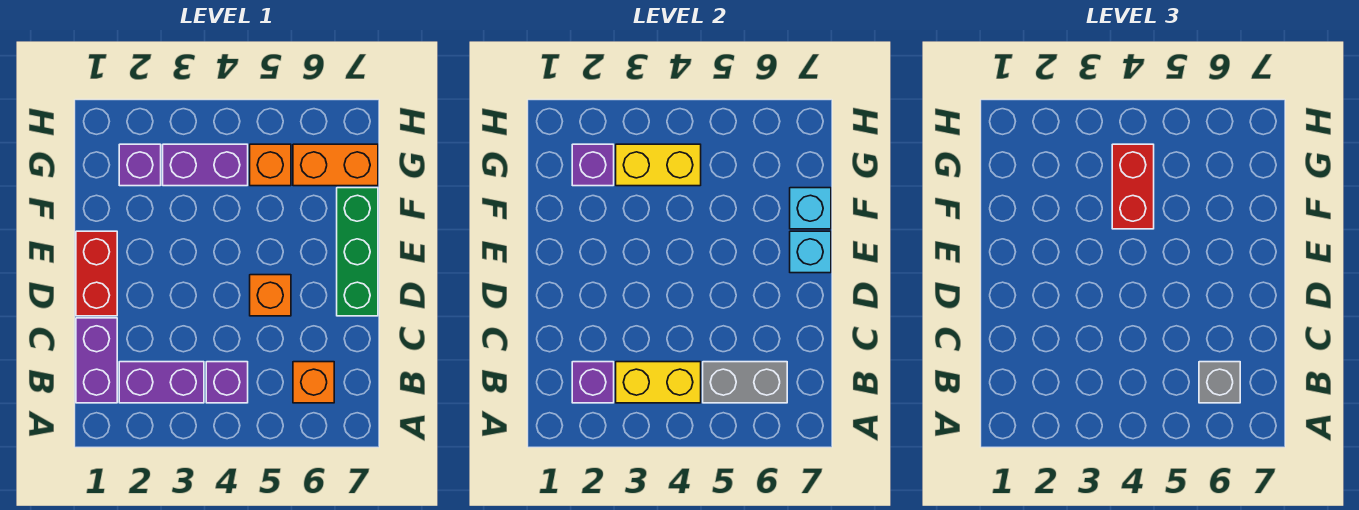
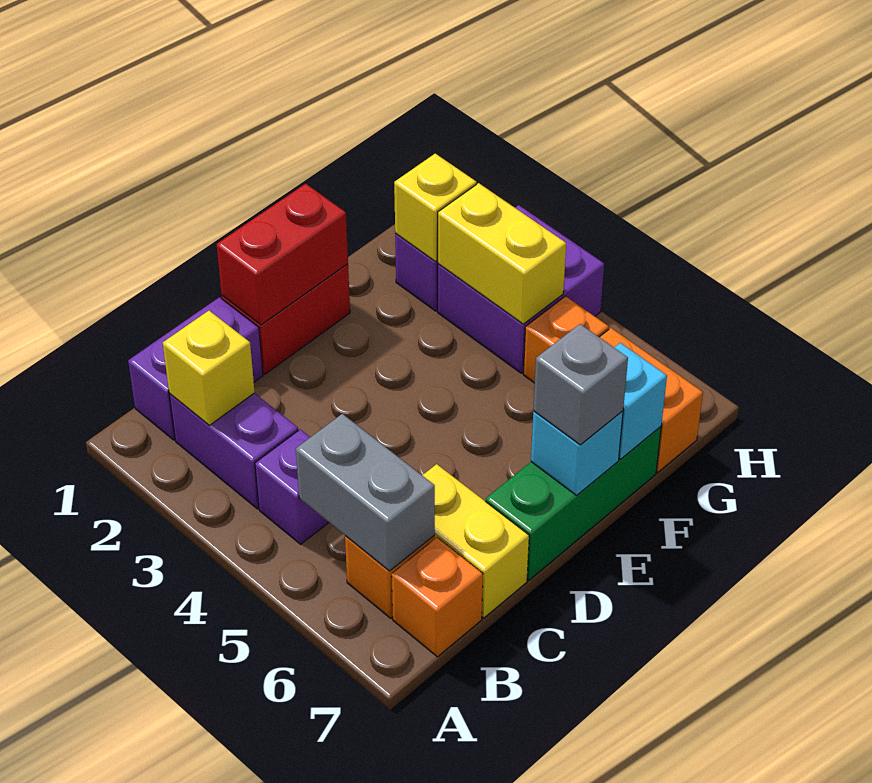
purple brick B2 level 2 -> yellow brick B2 level 2
yellow brick B3:B4 level 2 -> yellow brick C6:C7 level 1
grey brick B6 level 3 -> grey brick E7 level 3
orange brick D5 level 1 -> orange brick B7 level 1
red brick F4:G4 level 3 -> red brick D1:E1 level 2
purple brick G2 level 2 -> yellow brick G2 level 2
purple brick G3:G4 level 1 -> purple brick G3:H4 level 1

